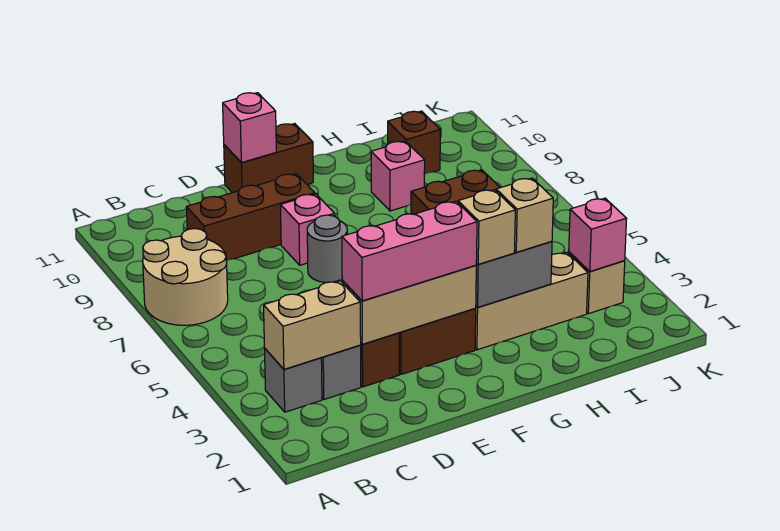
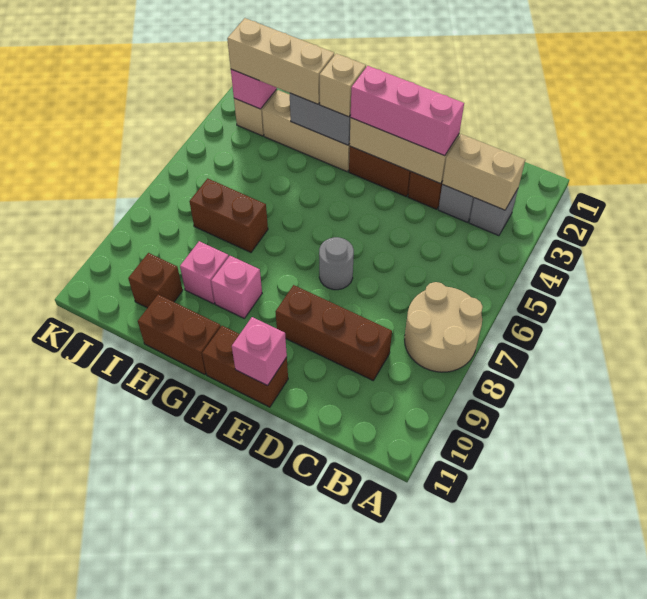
pink brick E8 level 1 -> pink brick G9 level 1
none -> brown brick G11:H11 level 1
tan brick H3 level 3 -> tan brick H3:J3 level 3

